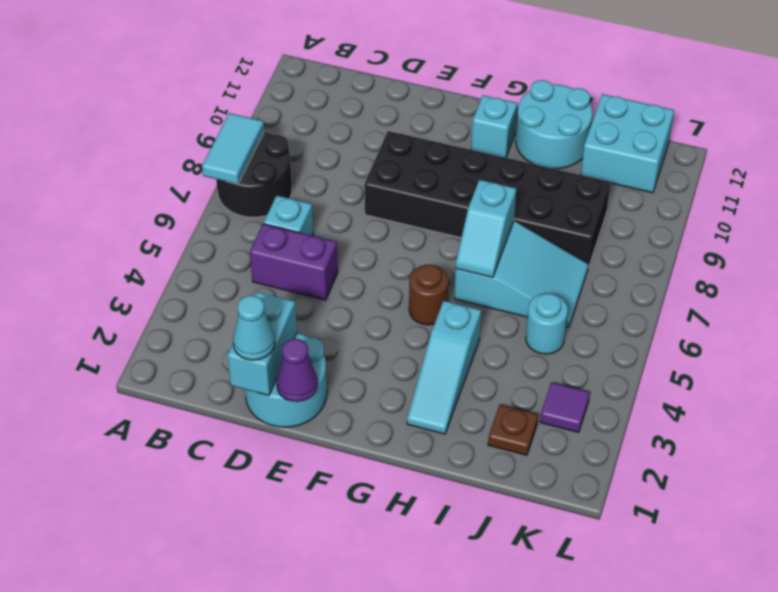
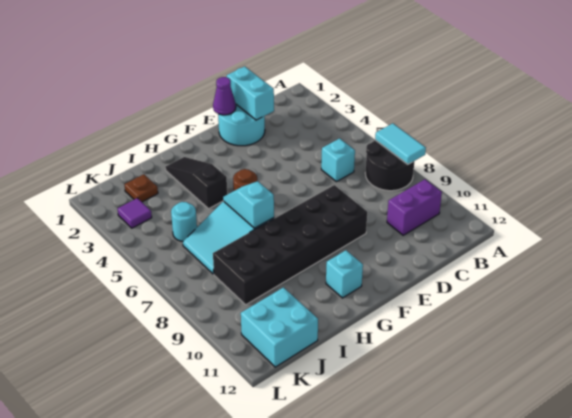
purple brick C5:D5 level 1 -> purple brick B10:C10 level 1
cyan cone D1 level 3 -> none
cyan slope H2:H4 level 1 top 4 -> black slope H2:H4 level 1 top 4
cyan round brick H11:I12 level 1 -> none

